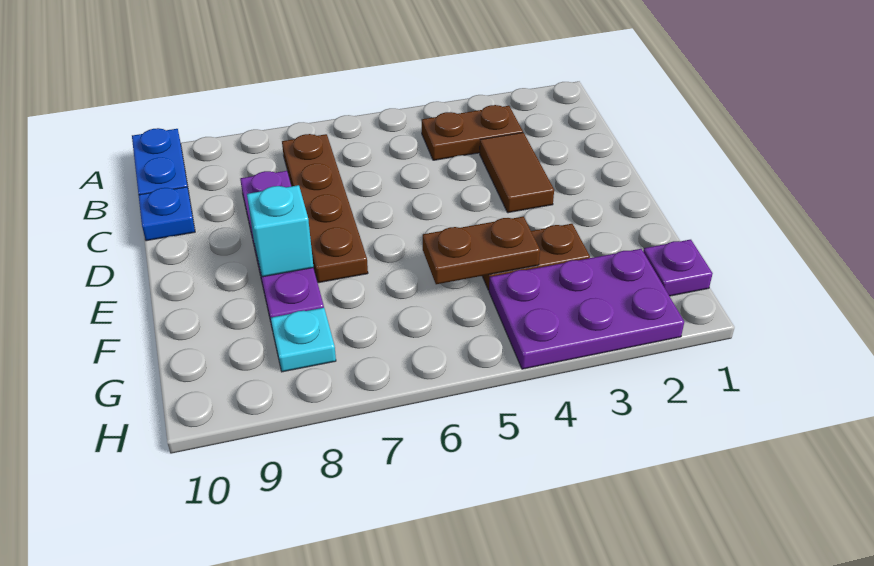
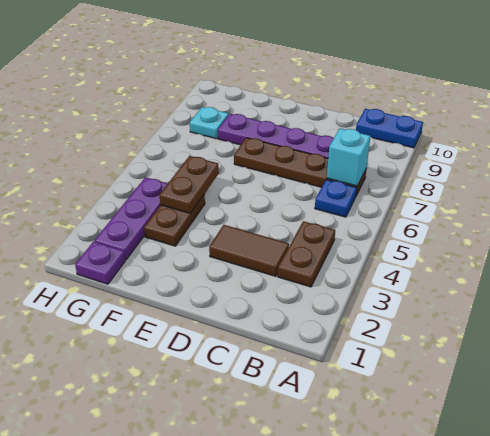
blue plate C10 level 1 -> blue plate B6 level 1
cyan brick E8 level 2 -> cyan brick B7 level 2
purple plate G2:H4 level 1 -> purple plate G2:G4 level 1

